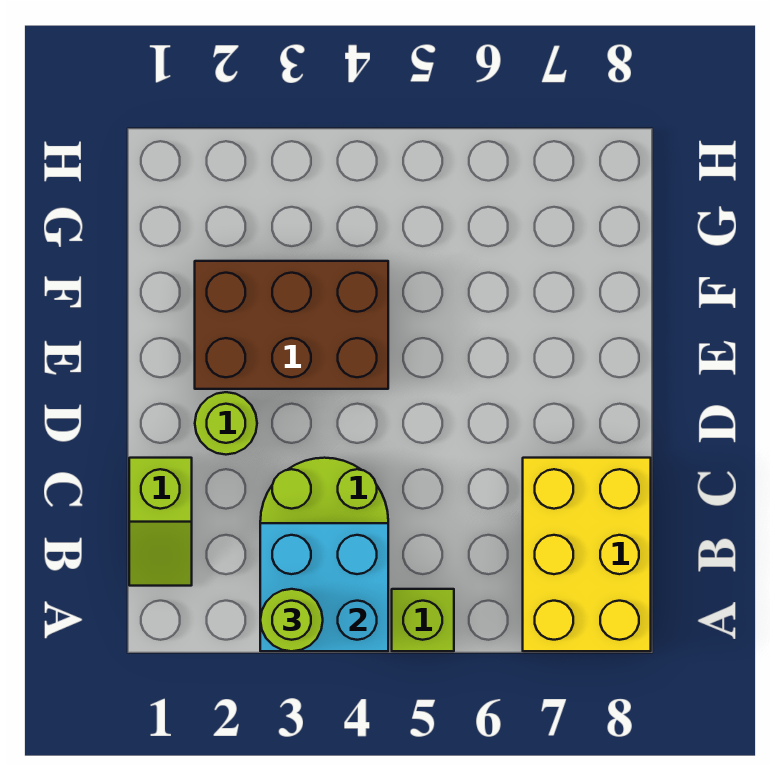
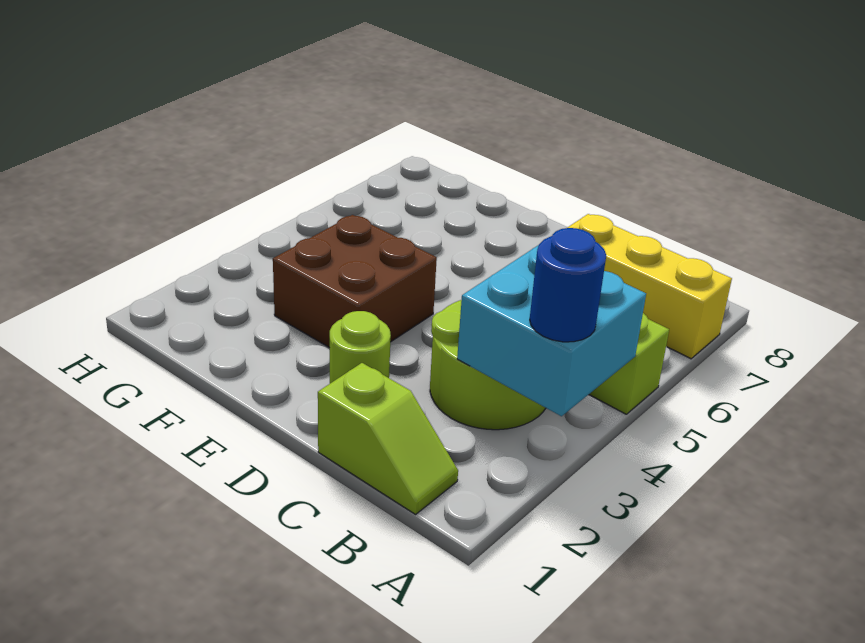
lime round brick A3 level 3 -> blue round brick A3 level 3
yellow brick A7:C8 level 1 -> yellow brick A7:C7 level 1
brown brick E2:F4 level 1 -> brown brick E3:F4 level 1

